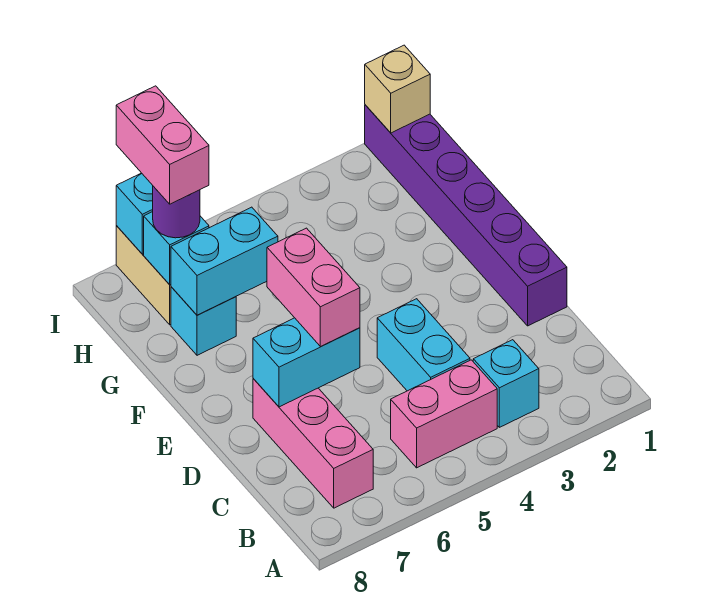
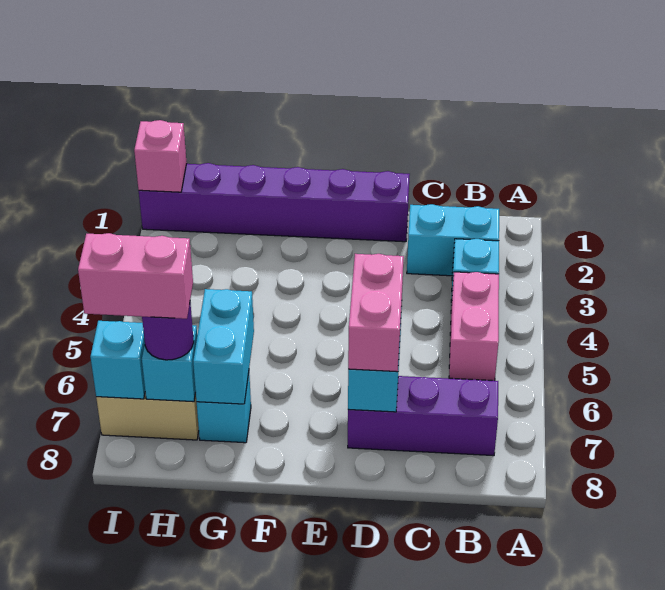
pink brick B7:D7 level 1 -> purple brick B7:D7 level 1
cyan brick C4:D4 level 1 -> cyan brick B2:C2 level 1
pink brick D6:E6 level 3 -> pink brick D6:D7 level 3
tan brick I1 level 2 -> pink brick I1 level 2

